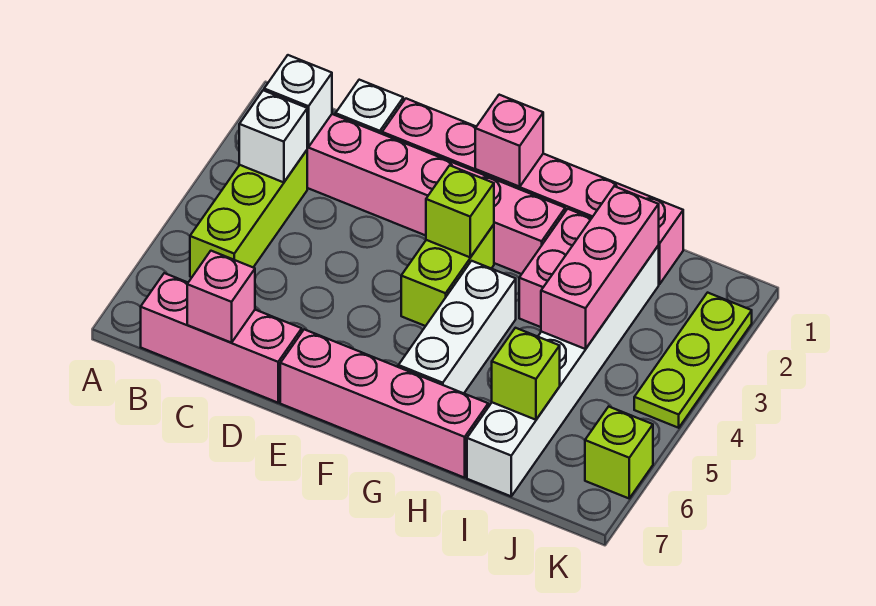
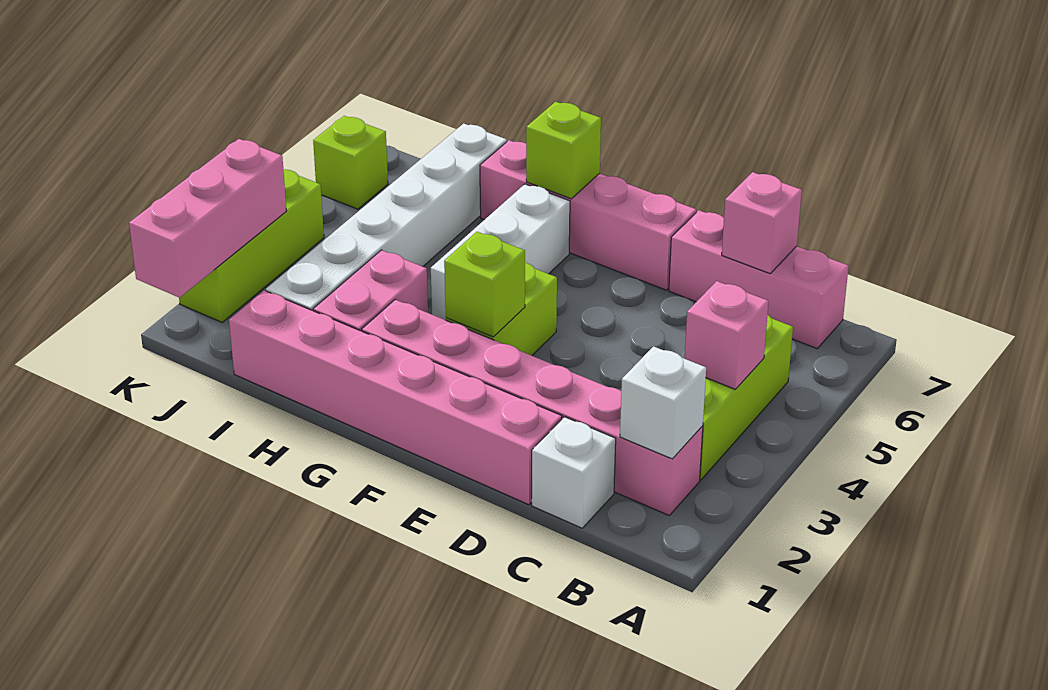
white brick B3 level 2 -> none
pink brick F1 level 2 -> pink brick B4 level 2
pink brick I2:I4 level 2 -> pink brick K1:K3 level 2
lime brick I6 level 2 -> lime brick G7 level 2
lime plate K2:K4 level 1 -> lime brick K2:K4 level 1

